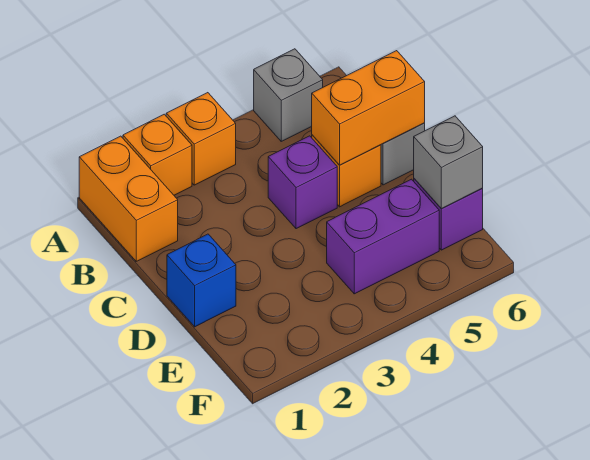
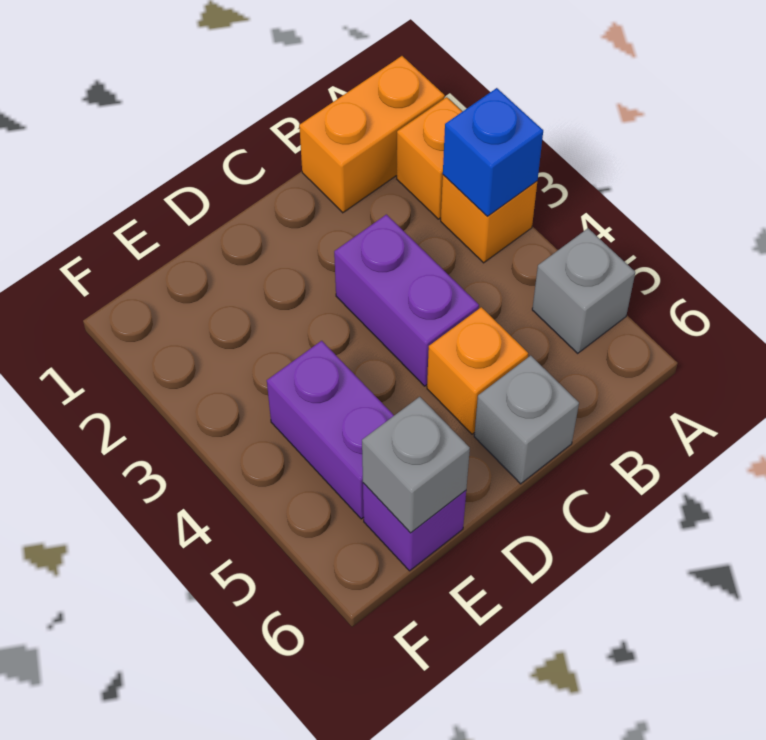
purple brick C4 level 1 -> purple brick C3:C4 level 1
orange brick C5:C6 level 2 -> none
blue brick D1 level 1 -> blue brick A3 level 2

